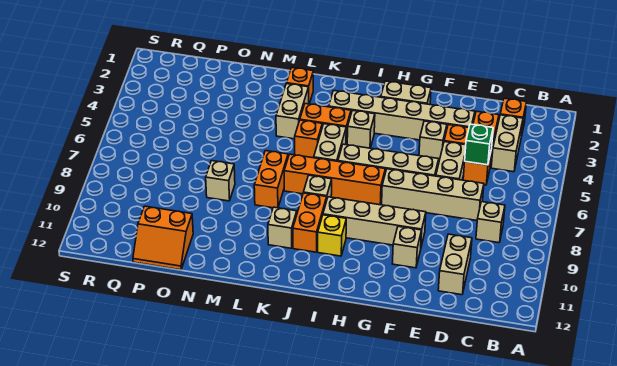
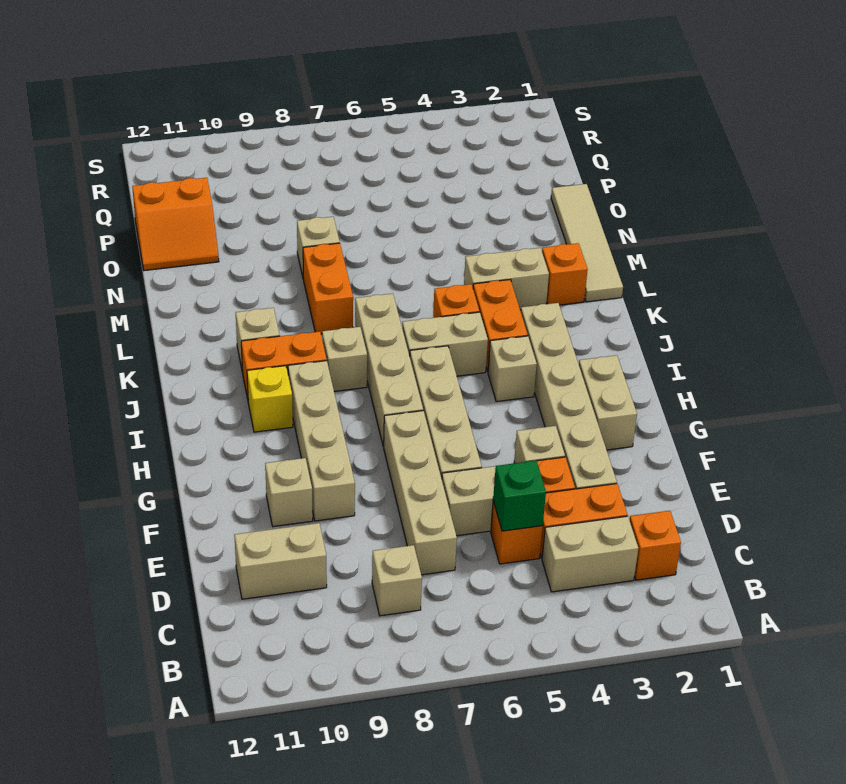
orange brick H7:K7 level 1 -> tan brick H7:K7 level 1
none -> tan tile L1:O1 level 1
orange brick L7:L8 level 1 -> orange brick L8:M8 level 1
orange slope O11:P12 level 1 top 11 -> orange slope O11:P12 level 1 top P

